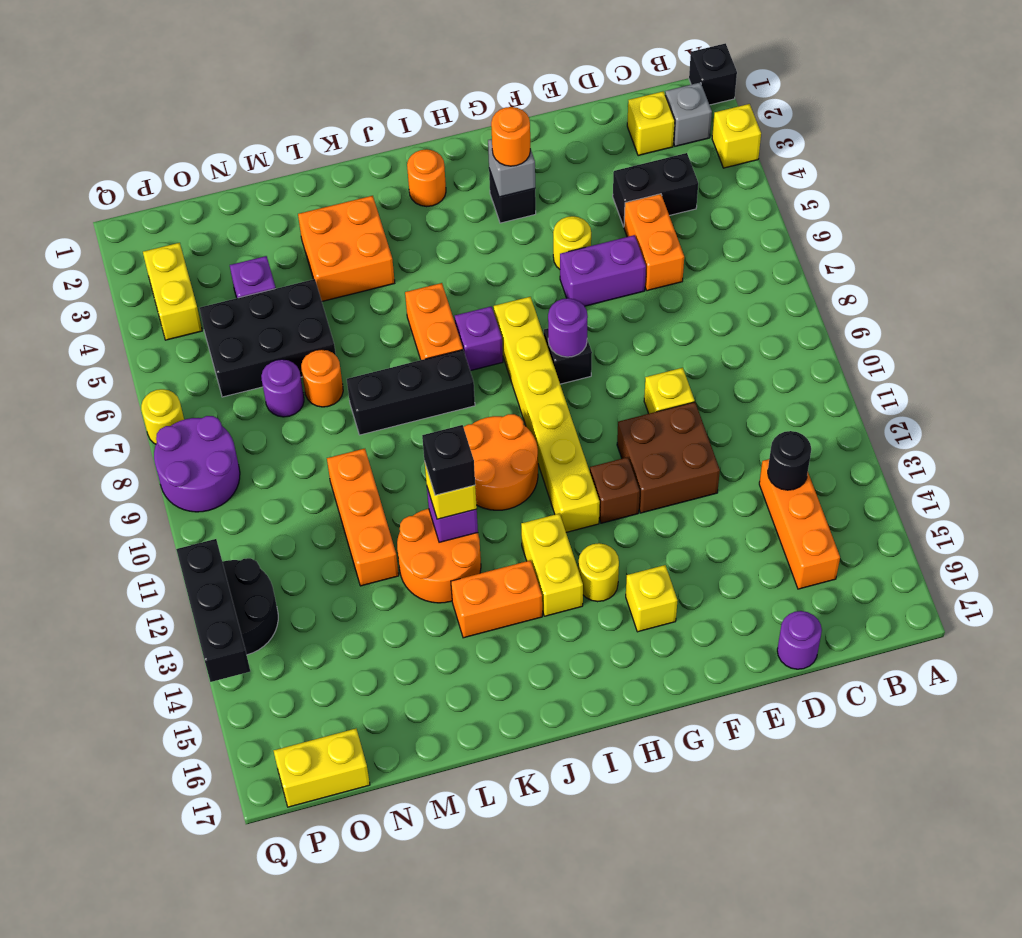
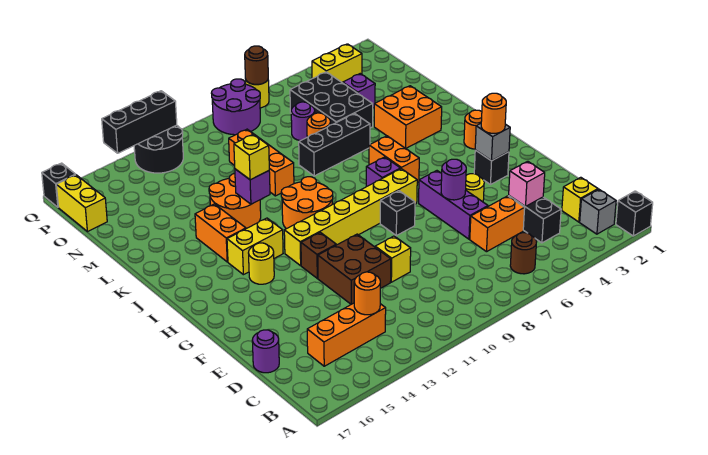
yellow brick A3 level 1 -> none
none -> brown round brick B6 level 1
black round brick C13 level 2 -> orange round brick C13 level 2
none -> pink brick D4 level 2
purple brick E6:F6 level 1 -> purple brick E6:G6 level 1
purple round brick G8 level 2 -> purple round brick F6 level 2
yellow brick G15 level 1 -> none
orange brick J6:J7 level 1 -> orange brick I6:J6 level 1
black brick J8:L8 level 1 -> black brick L6:L8 level 1
black brick K12 level 4 -> black brick Q17 level 1
orange brick M10:M12 level 1 -> orange brick L10:N10 level 1
none -> brown round brick Q7 level 2

